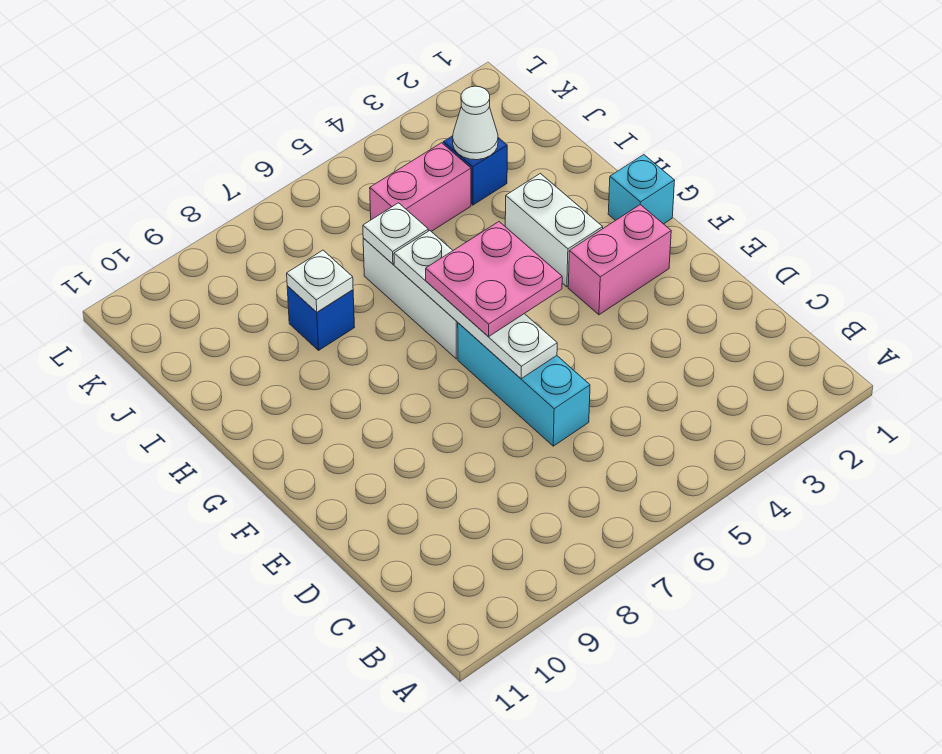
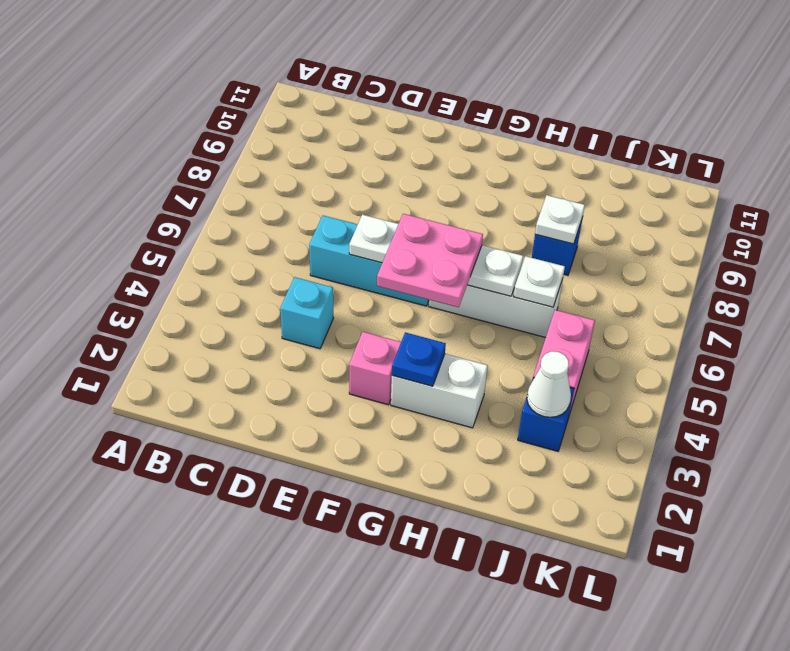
pink brick F2:F3 level 1 -> pink brick F3 level 1
cyan brick G1 level 1 -> cyan brick D4 level 1
none -> blue plate G3 level 2

